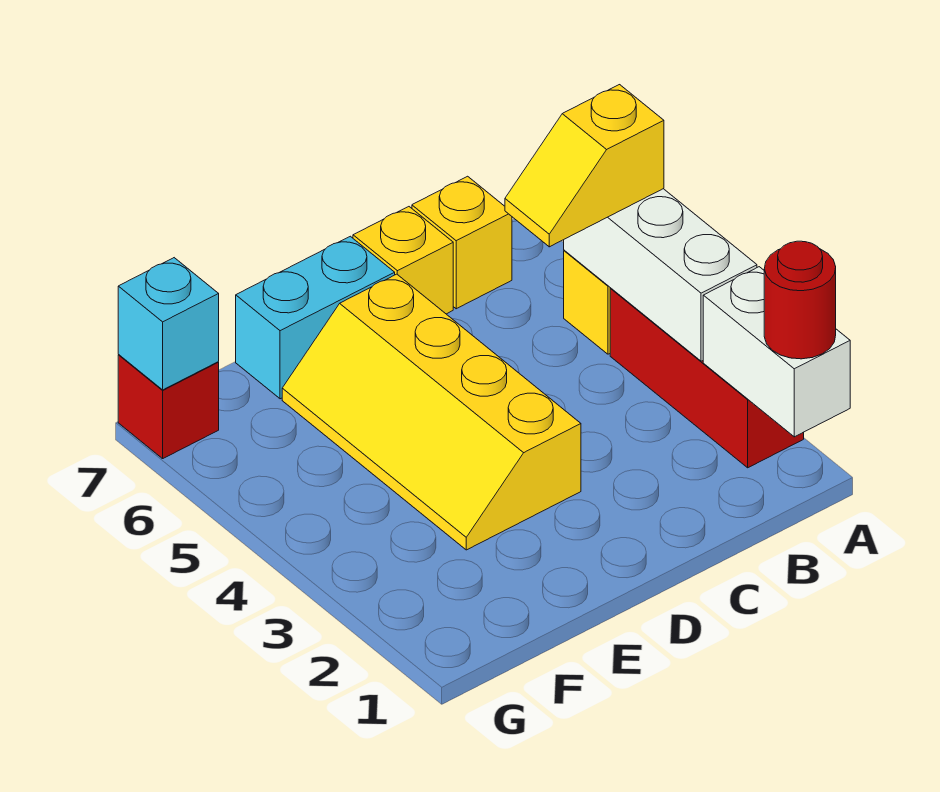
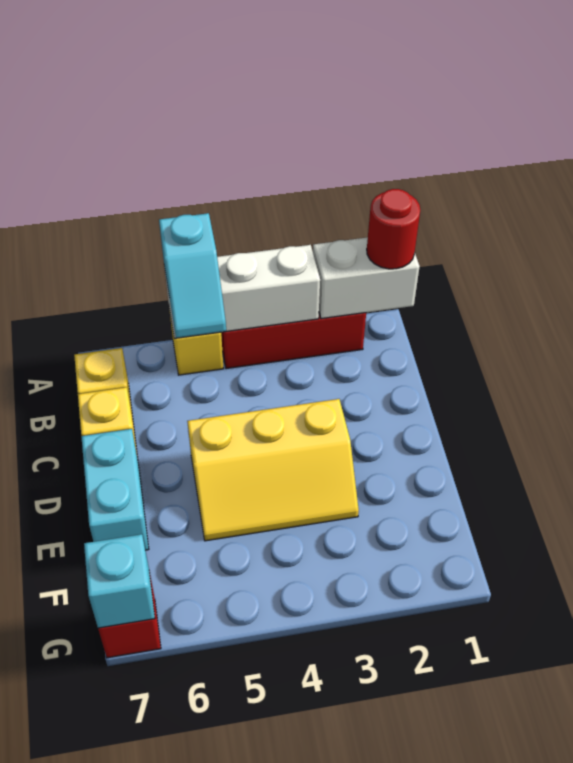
yellow slope A5:B5 level 3 top A -> cyan slope A5:B5 level 3 top A
yellow slope D3:E6 level 1 top D -> yellow slope D3:E5 level 1 top D

